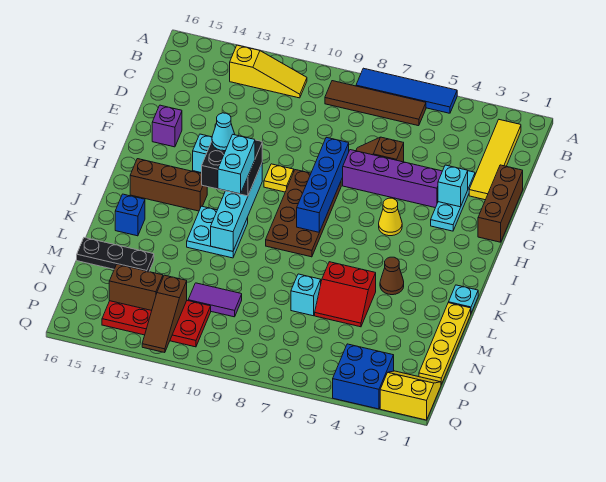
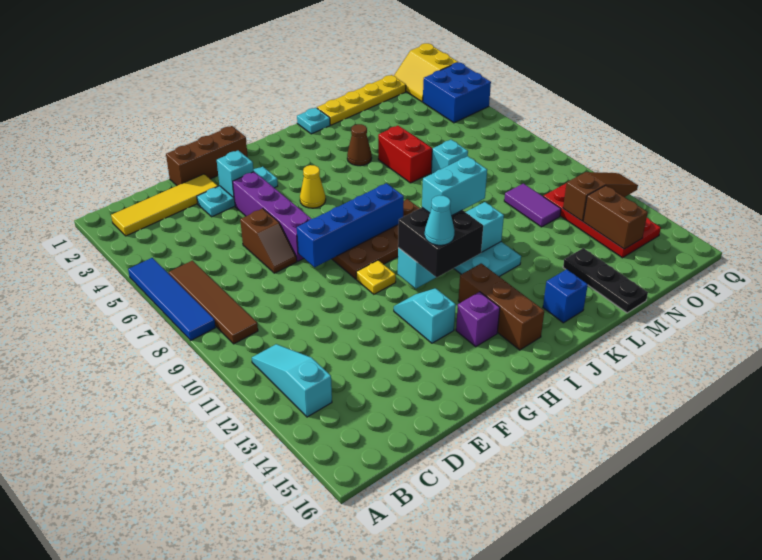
yellow slope B11:B13 level 1 top 13 -> cyan slope B11:B13 level 1 top 13
purple brick F15 level 1 -> purple brick H14 level 1

